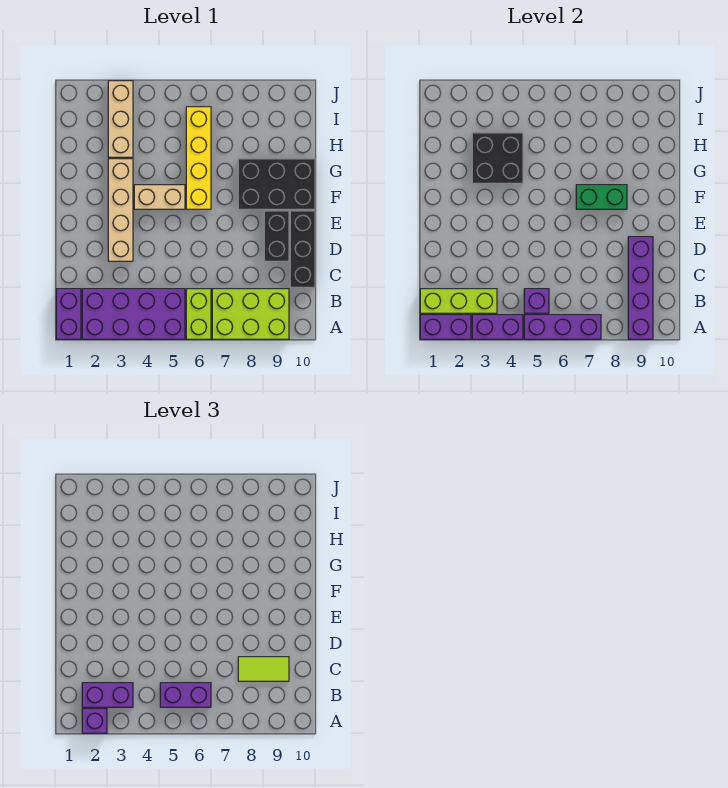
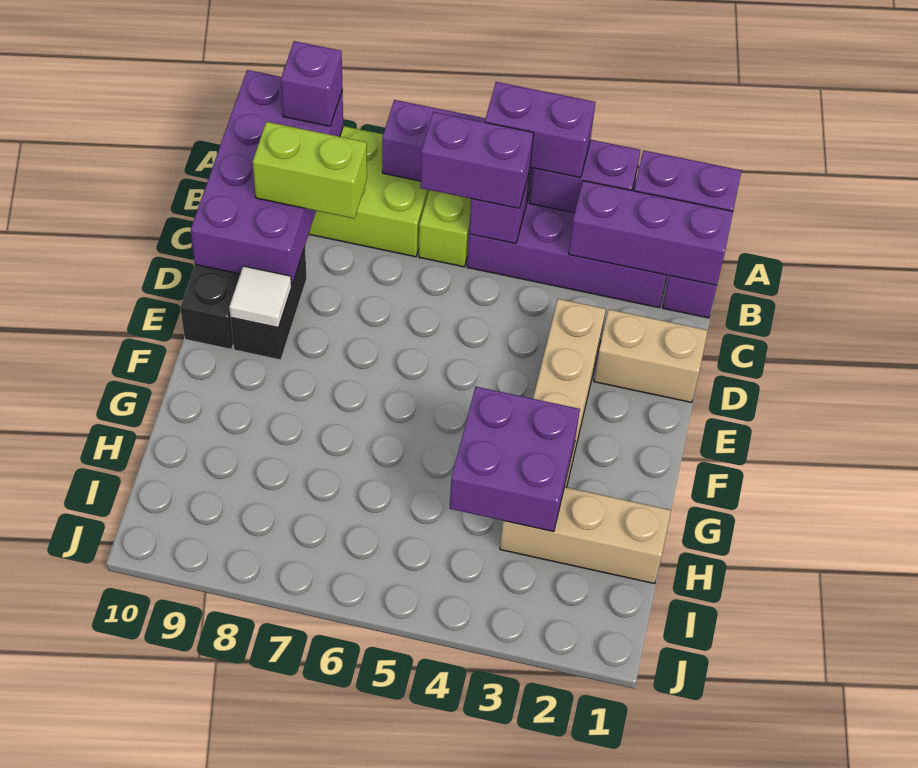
purple brick A2 level 3 -> purple brick A9 level 3
purple brick A9:D9 level 2 -> purple brick A9:D10 level 2
lime brick B1:B3 level 2 -> purple brick B1:B3 level 2
purple brick B2:B3 level 3 -> purple brick A4:A5 level 3
lime tile C8:C9 level 3 -> lime brick C8:C9 level 3
none -> white tile E9 level 2
tan brick F4:F5 level 1 -> tan brick D1:D2 level 1
yellow brick F6:I6 level 1 -> none
green brick F7:F8 level 2 -> none
black brick F8:G10 level 1 -> none
black brick G3:H4 level 2 -> purple brick G3:H4 level 2
tan brick H3:J3 level 1 -> tan brick H1:H3 level 1

